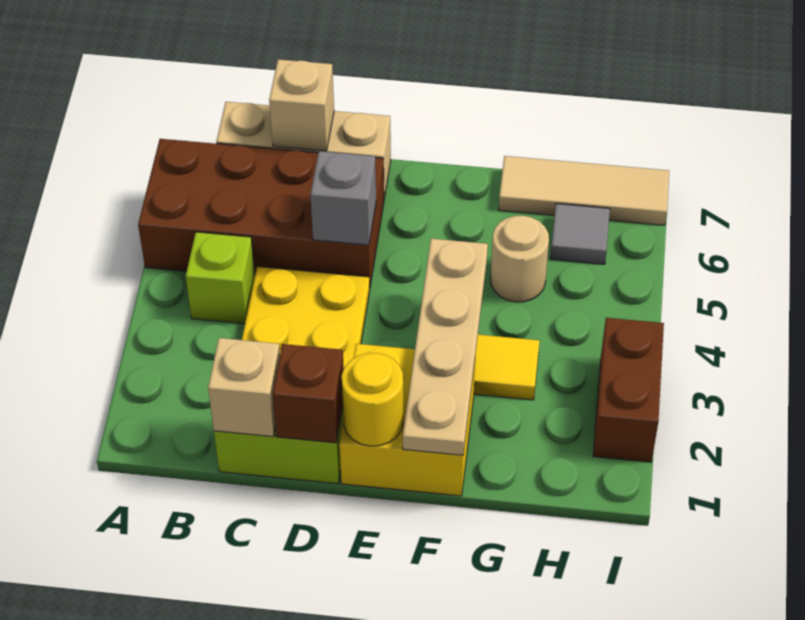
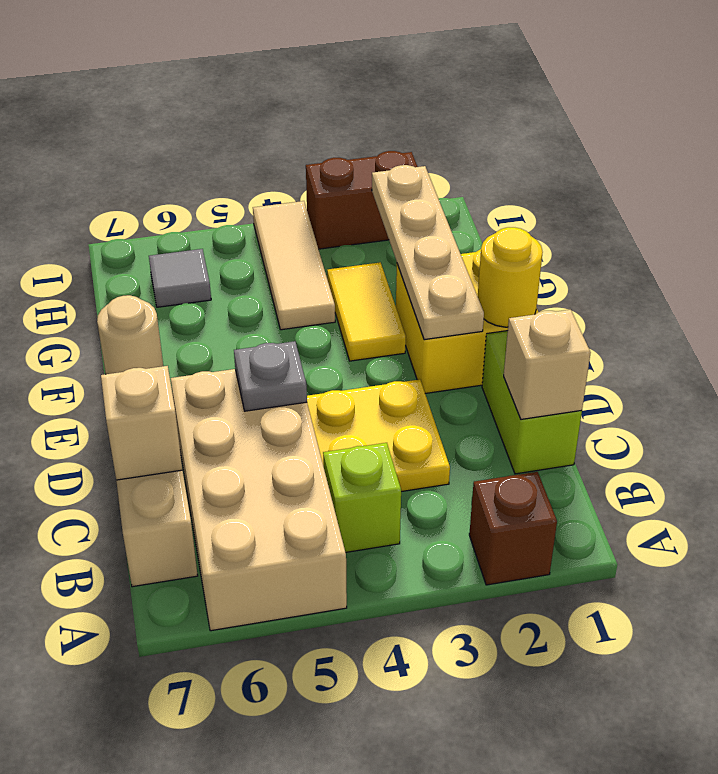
brown brick A5:D6 level 1 -> tan brick A5:D6 level 1
brown brick D1 level 2 -> brown brick A2 level 1
grey brick D5 level 2 -> grey plate D5 level 2
tan plate F1:F4 level 2 -> tan plate E2:H2 level 2
tan round brick G5 level 1 -> tan round brick F7 level 1
tan tile G7:I7 level 1 -> tan tile G4:I4 level 1

